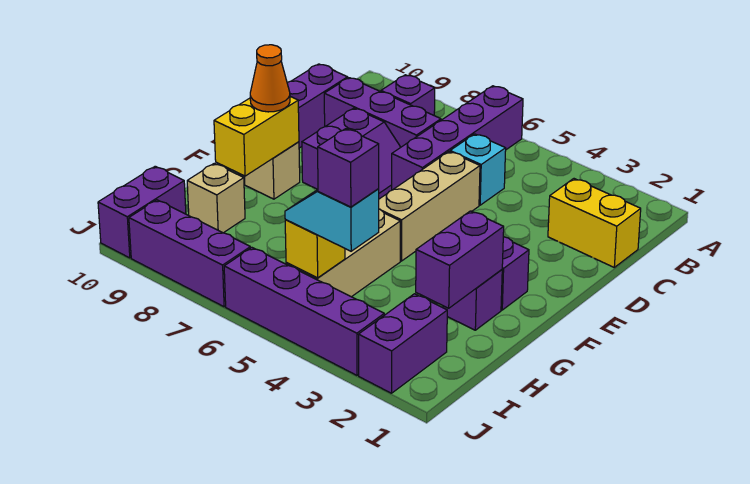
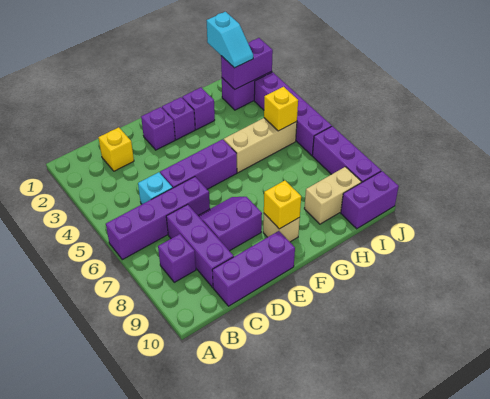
yellow brick C1:C2 level 1 -> yellow brick C2 level 1
tan brick D5:F5 level 1 -> purple brick D5:F5 level 1
yellow brick F9:G9 level 2 -> yellow brick F9 level 2
orange cone F9 level 3 -> none
purple brick G2:H2 level 2 -> purple brick I2:J2 level 2
tan brick H9 level 1 -> tan brick H9:I9 level 1
cyan slope I4:I5 level 3 top 4 -> cyan slope I1:I2 level 3 top 1
purple brick I4 level 4 -> purple brick E2 level 1

